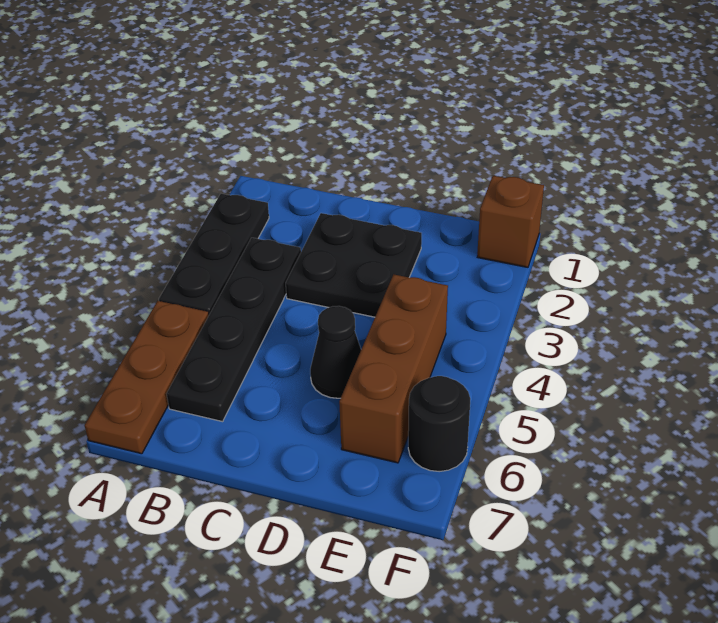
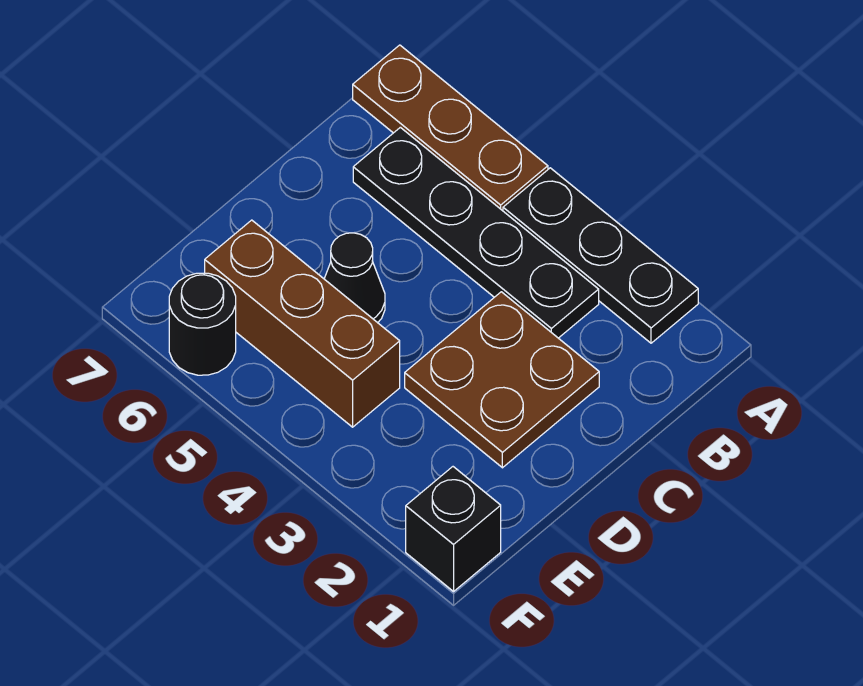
black plate C2:D3 level 1 -> brown plate C2:D3 level 1
brown brick F1 level 1 -> black brick F1 level 1

